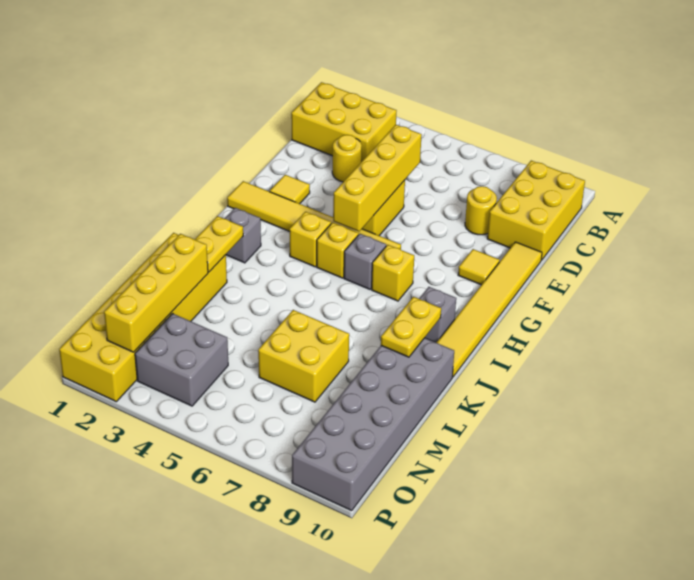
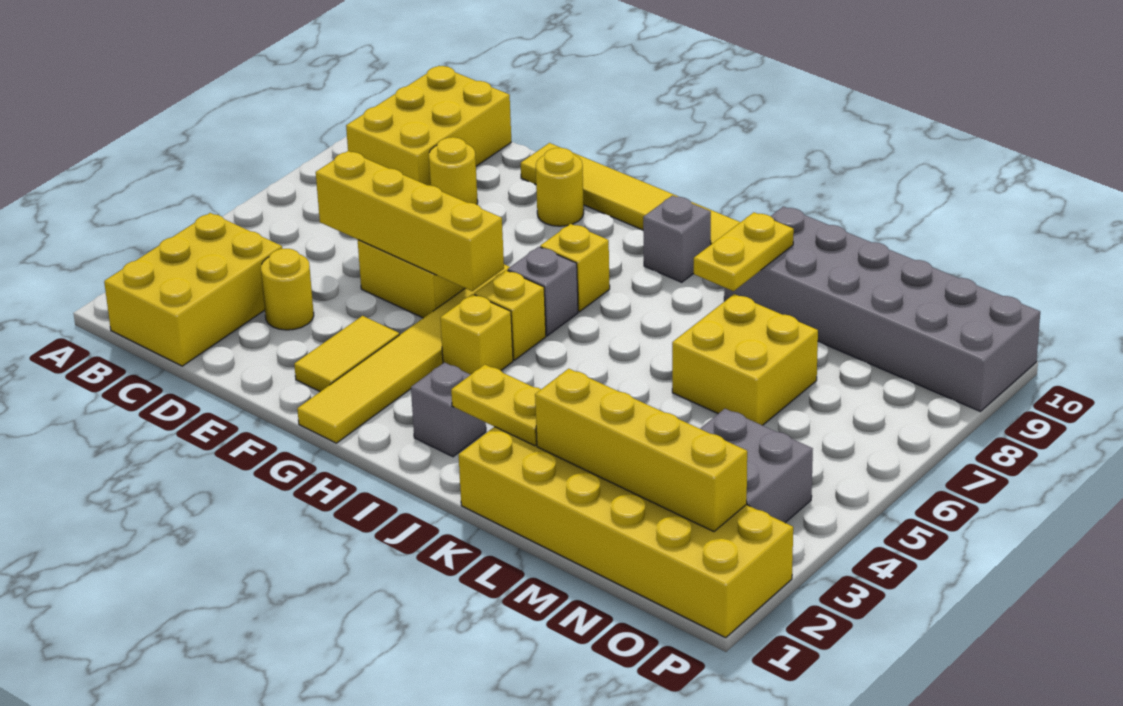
yellow brick B9:D10 level 1 -> yellow brick B8:C10 level 1
yellow tile F2 level 1 -> yellow tile F2:F3 level 1
yellow tile F9 level 1 -> yellow round brick F9 level 1
yellow plate J9:K9 level 2 -> yellow plate K8:K9 level 2

